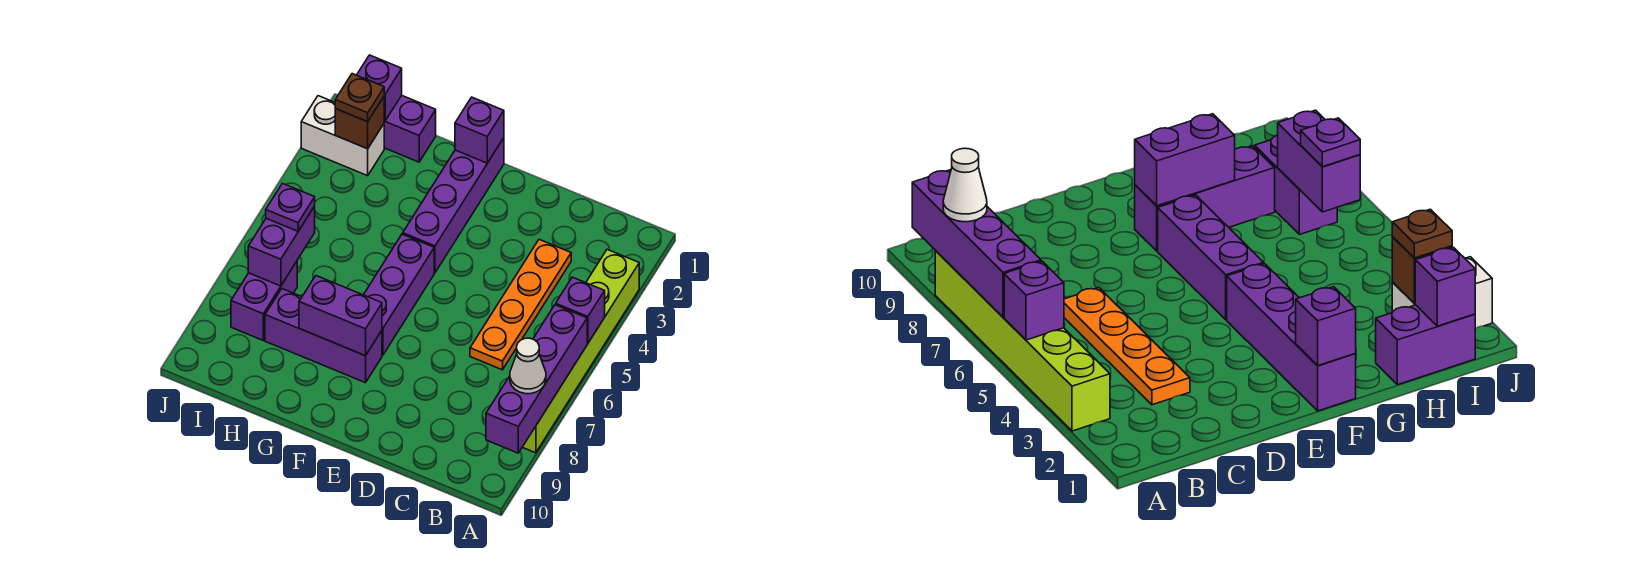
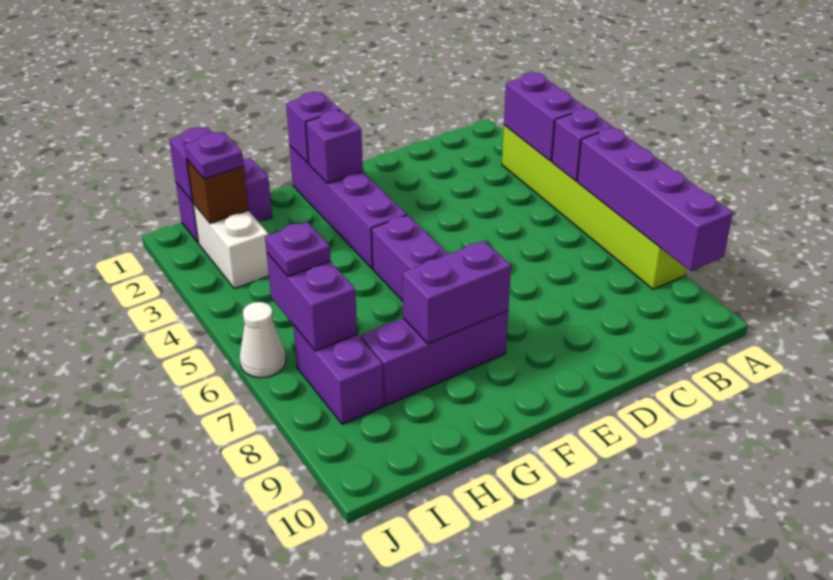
none -> purple brick A3:A4 level 2
white cone A8 level 3 -> white cone J6 level 1
orange plate C3:C6 level 1 -> none
none -> purple brick F2 level 2
white brick I2:J2 level 1 -> white brick I2:I3 level 1
brown plate I2 level 3 -> purple plate I2 level 3

